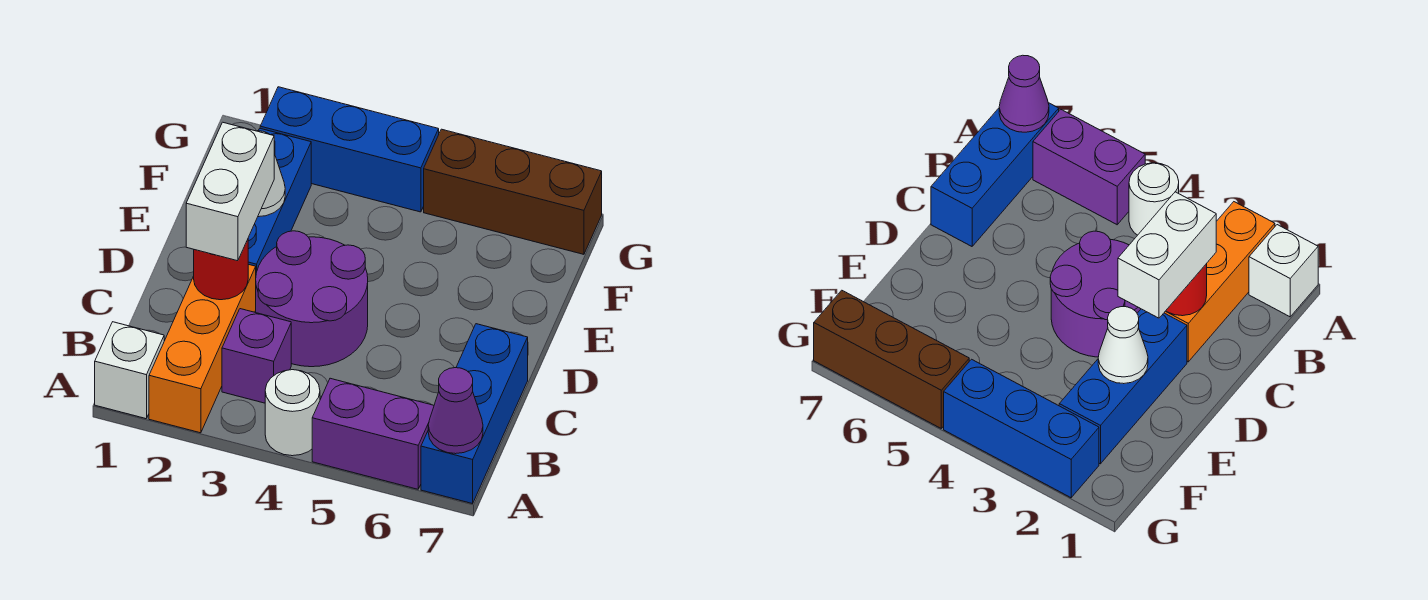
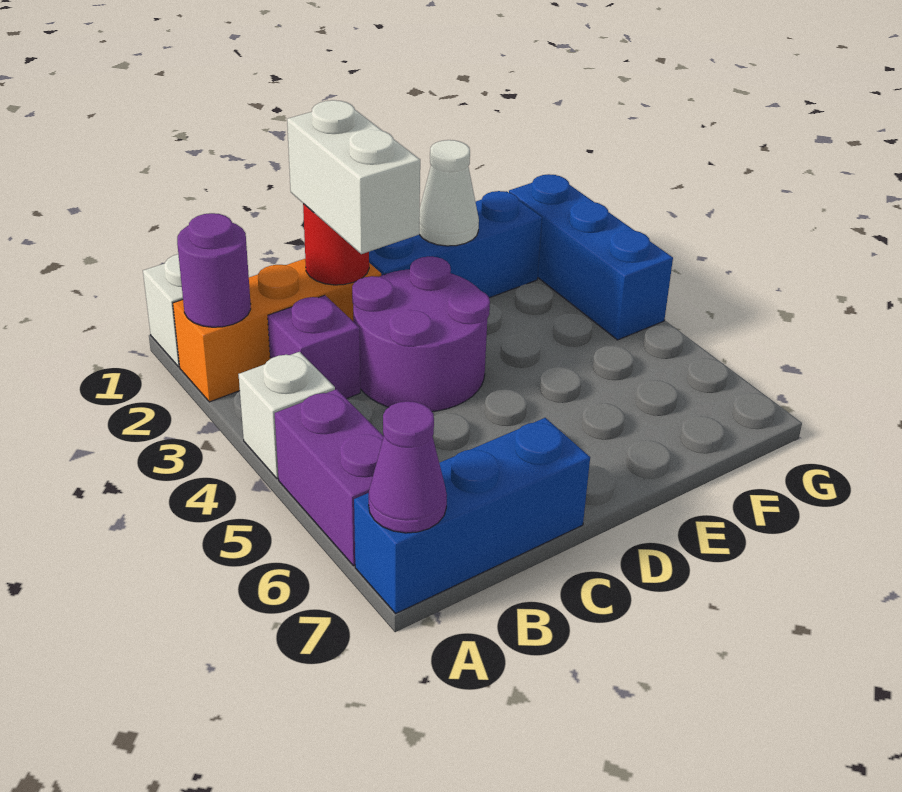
none -> purple round brick A2 level 2
white round brick A4 level 1 -> white brick A4 level 1
white brick C2:D2 level 3 -> white brick C2:C3 level 3
brown brick G5:G7 level 1 -> none

